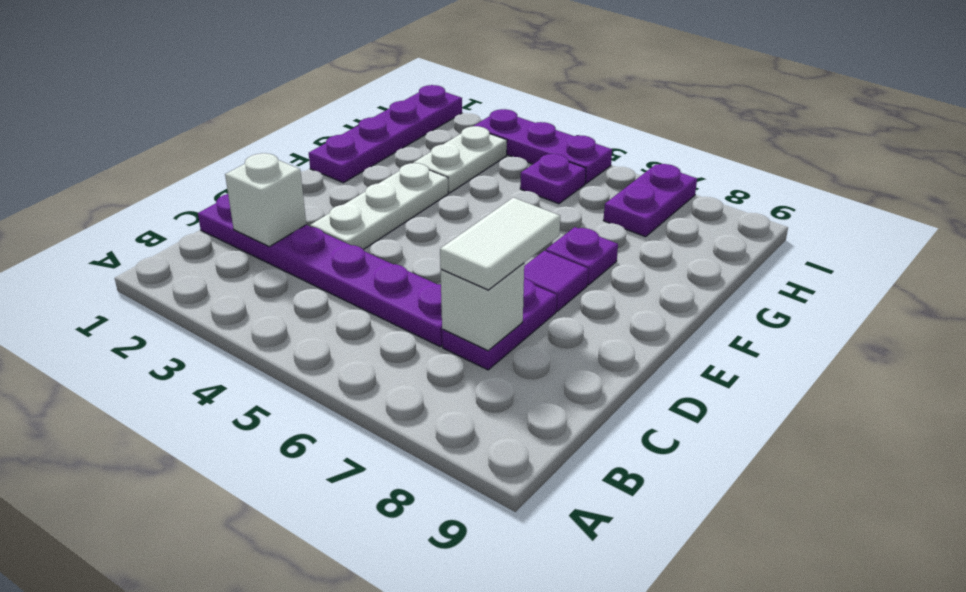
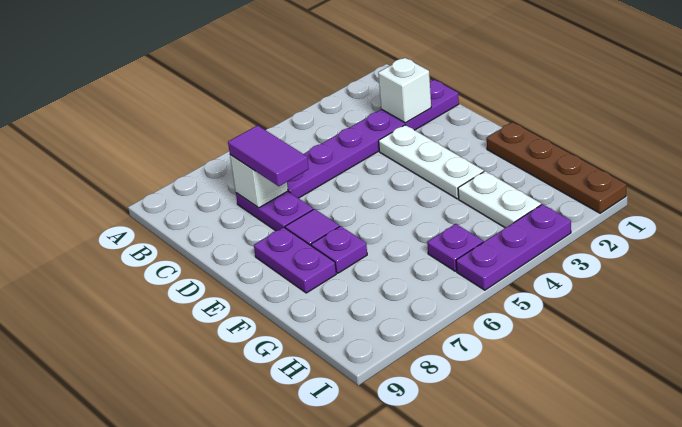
white tile C7:D7 level 3 -> purple tile C7:D7 level 3
purple plate F1:I1 level 1 -> brown plate F1:I1 level 1
purple plate H7:I7 level 1 -> purple plate E8:F8 level 1

